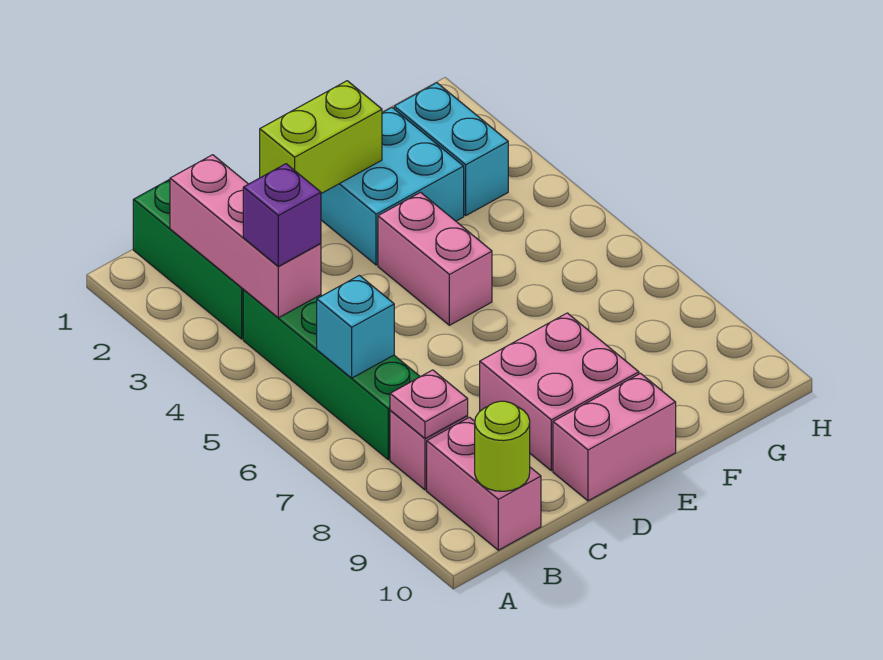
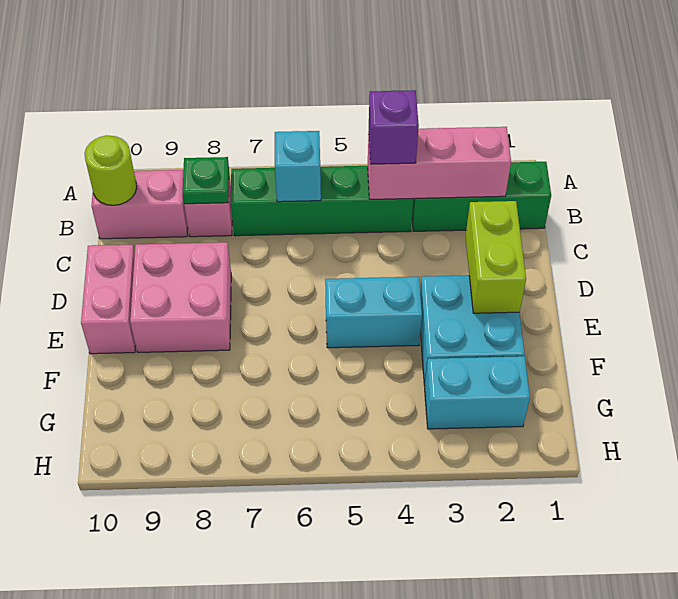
pink plate B8 level 2 -> green plate B8 level 2
pink brick E4:E5 level 1 -> cyan brick E4:E5 level 1

